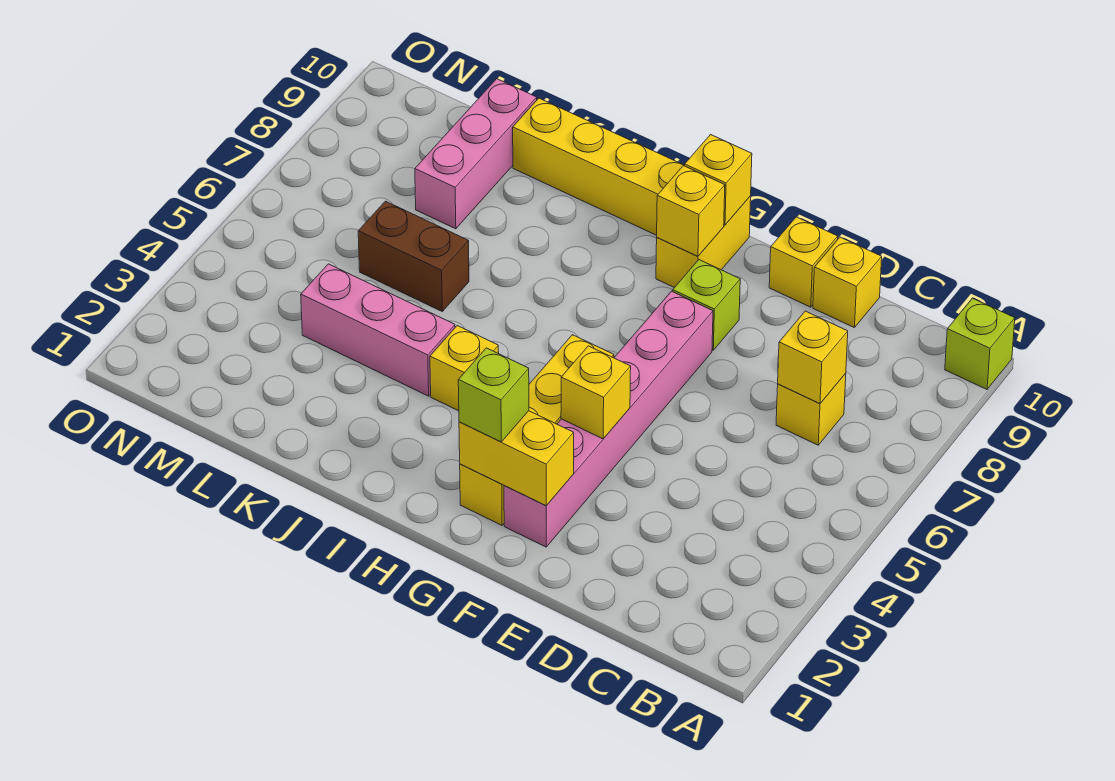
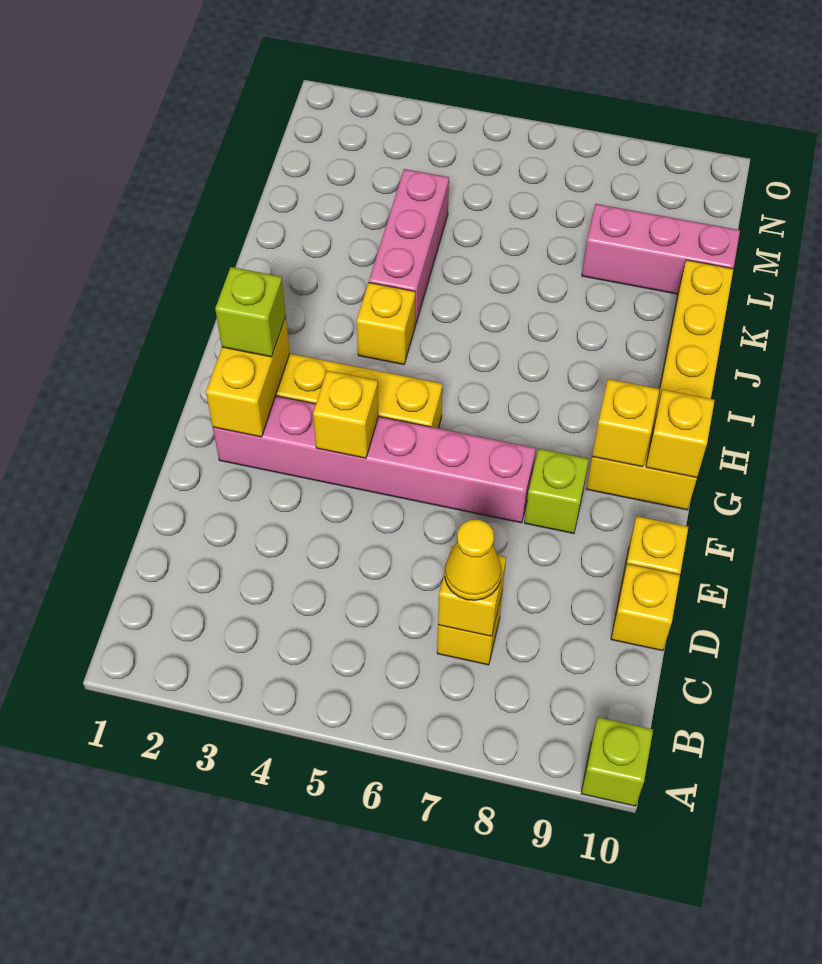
none -> yellow cone C7 level 3
brown brick K6:L6 level 1 -> none

